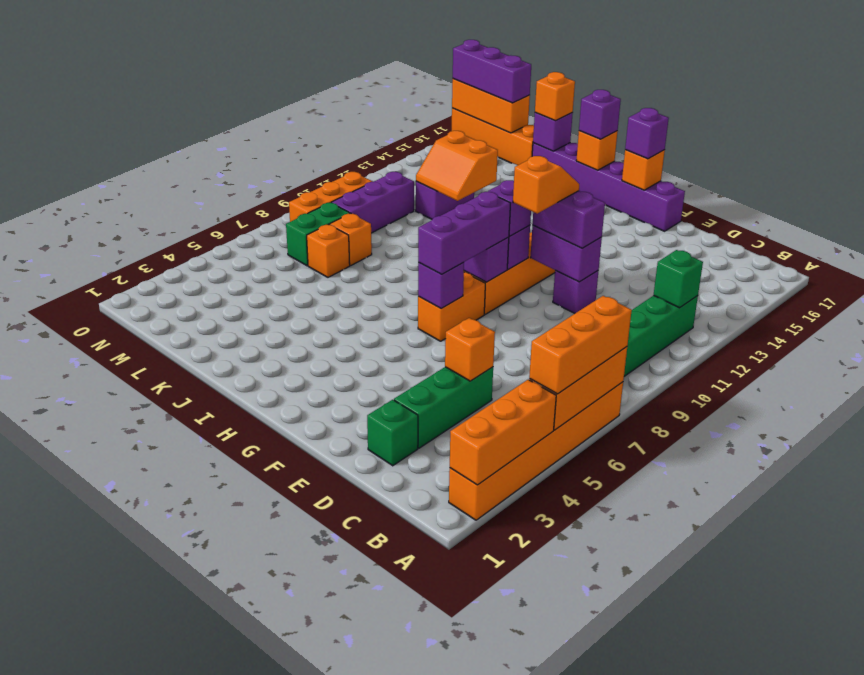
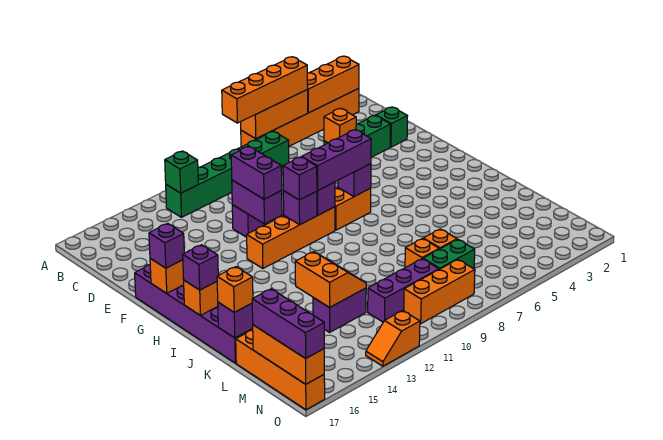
orange brick A5:A7 level 3 -> orange brick A5:A8 level 3
orange slope F10:F11 level 4 top 10 -> orange slope O12:O13 level 1 top 12

